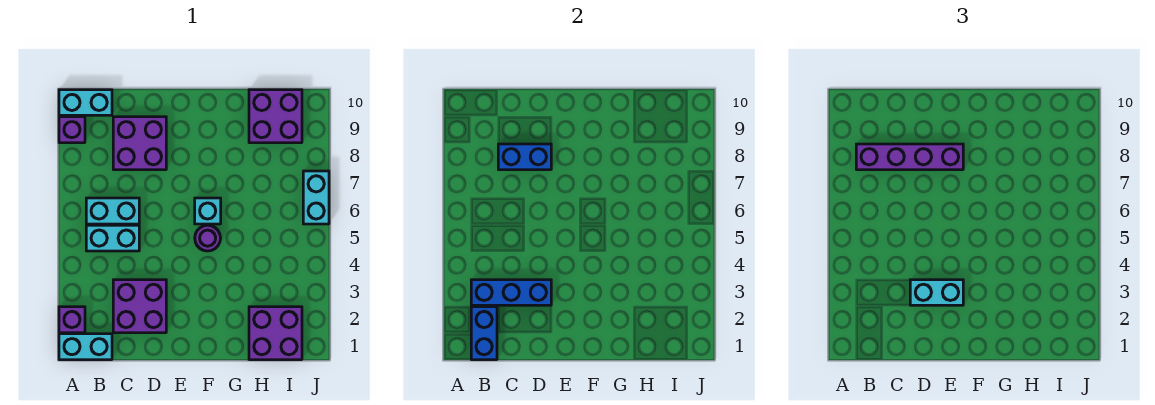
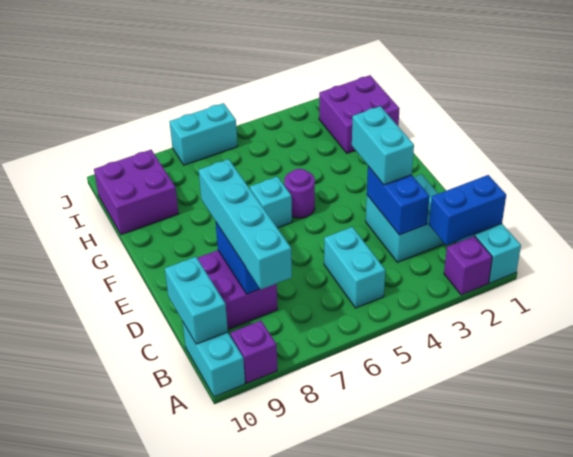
blue brick B3:D3 level 2 -> blue brick C3:D3 level 2
cyan brick B6:C6 level 1 -> cyan brick B10:C10 level 2
purple brick B8:E8 level 3 -> cyan brick B8:E8 level 3
purple brick C2:D3 level 1 -> cyan brick C2:D3 level 1

